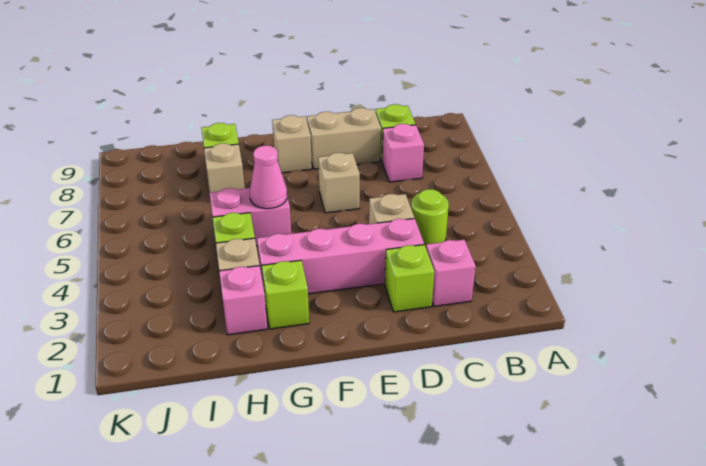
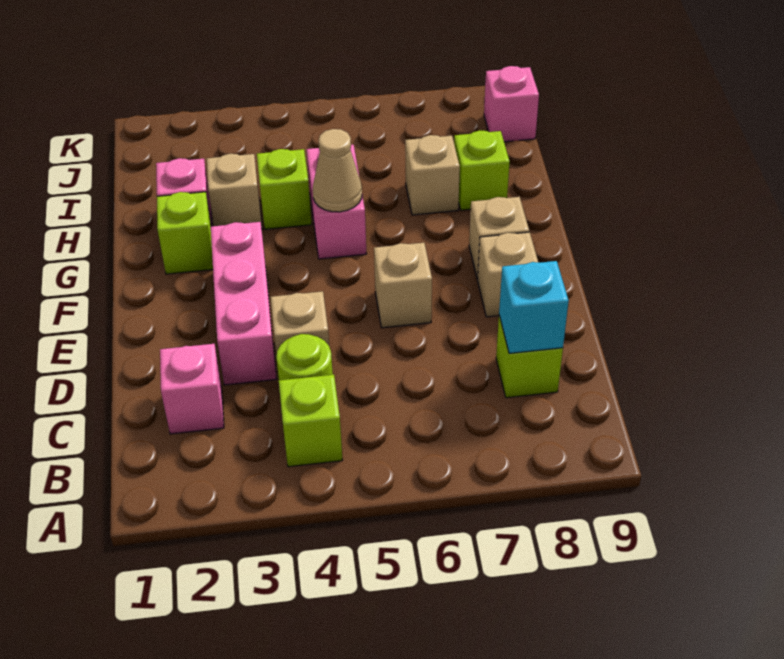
pink brick C7 level 1 -> pink brick J9 level 1
none -> cyan brick C8 level 2
lime brick D2 level 1 -> lime brick B4 level 1
pink brick D3:G3 level 1 -> pink brick D3:F3 level 1
tan brick D8:E8 level 1 -> tan brick E8 level 1
pink cone G5 level 2 -> tan cone G5 level 2

